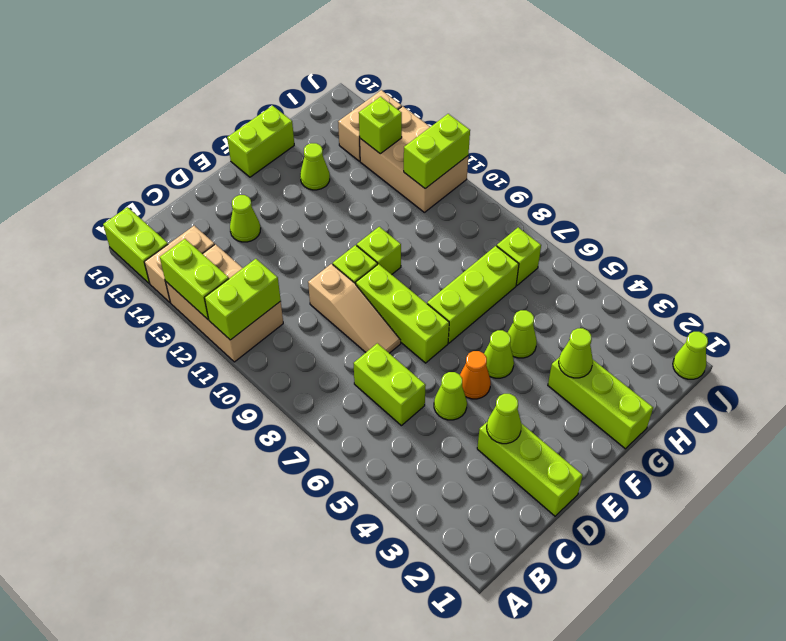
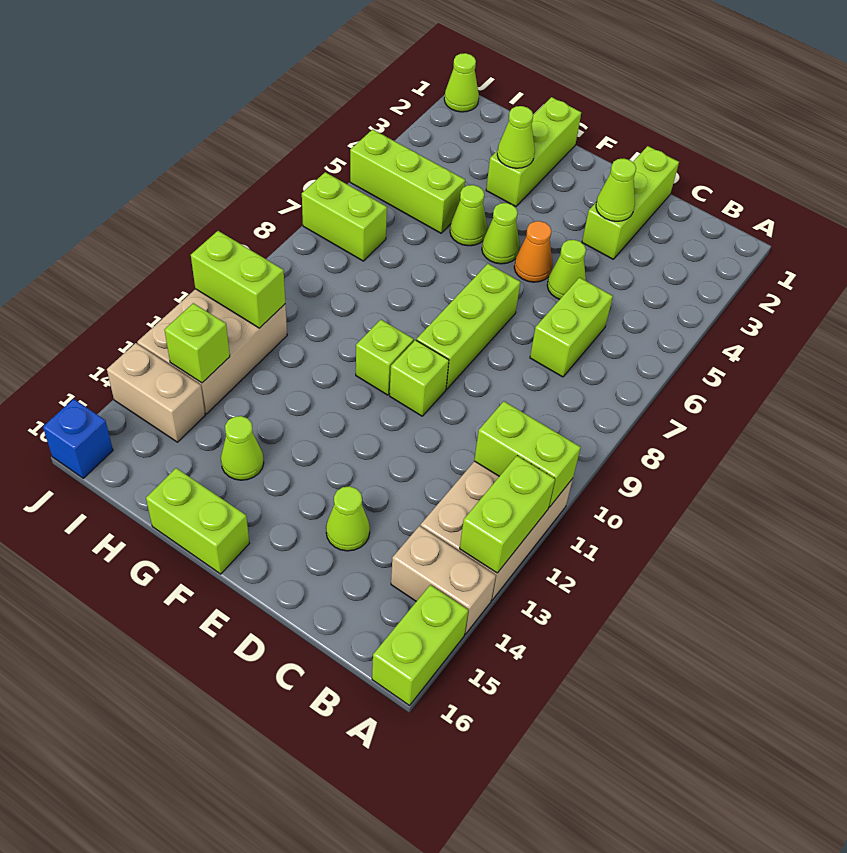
tan slope D8:D10 level 1 top 10 -> none
lime brick F7:H7 level 1 -> lime brick H5:J5 level 1
lime brick I7 level 1 -> lime brick I7:J7 level 1
none -> blue brick J16 level 1

